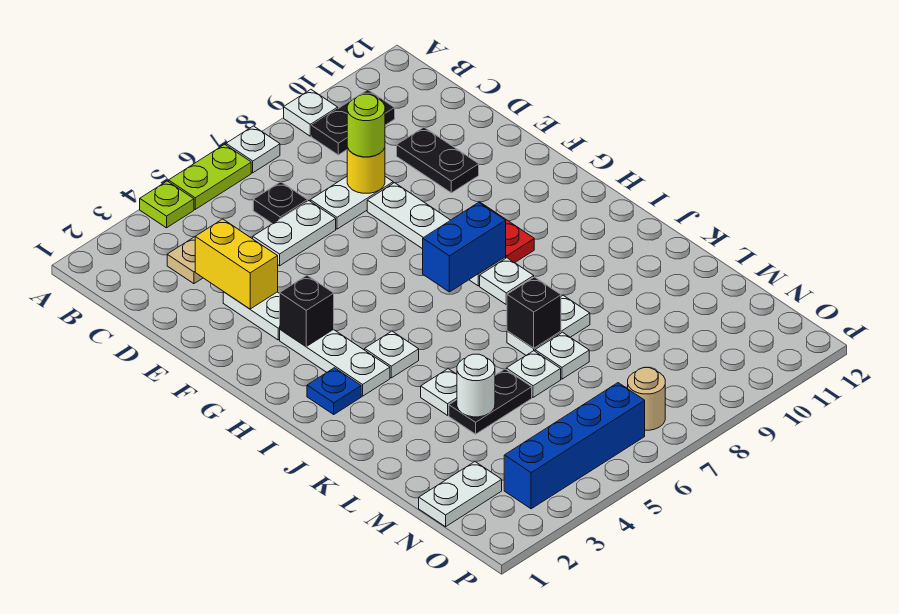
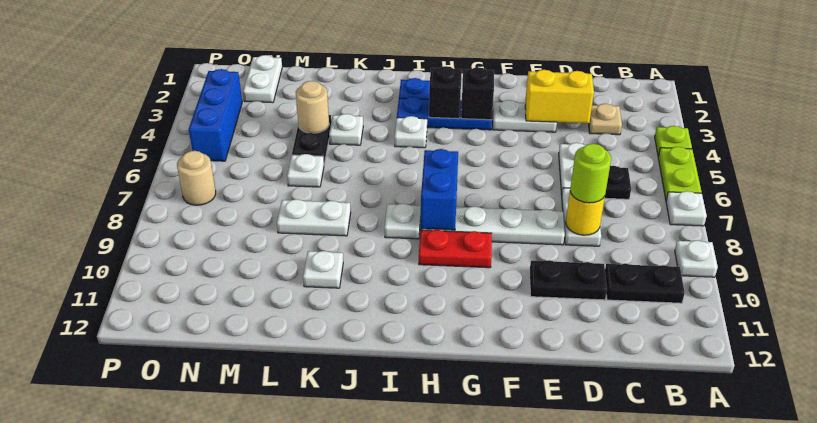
black plate B9:B10 level 1 -> black plate B10:C10 level 1
white plate G3:I3 level 1 -> blue plate G3:I3 level 1
white plate K7:K8 level 1 -> white plate K8:L8 level 1
black brick K7 level 2 -> black brick H3 level 2
white round brick L4 level 2 -> tan round brick L4 level 2
white plate L7 level 1 -> white plate K10 level 1
blue brick O3:O6 level 1 -> blue brick O3:O5 level 1

